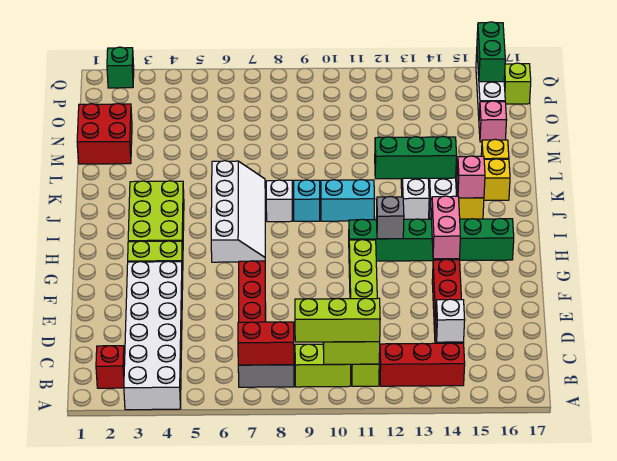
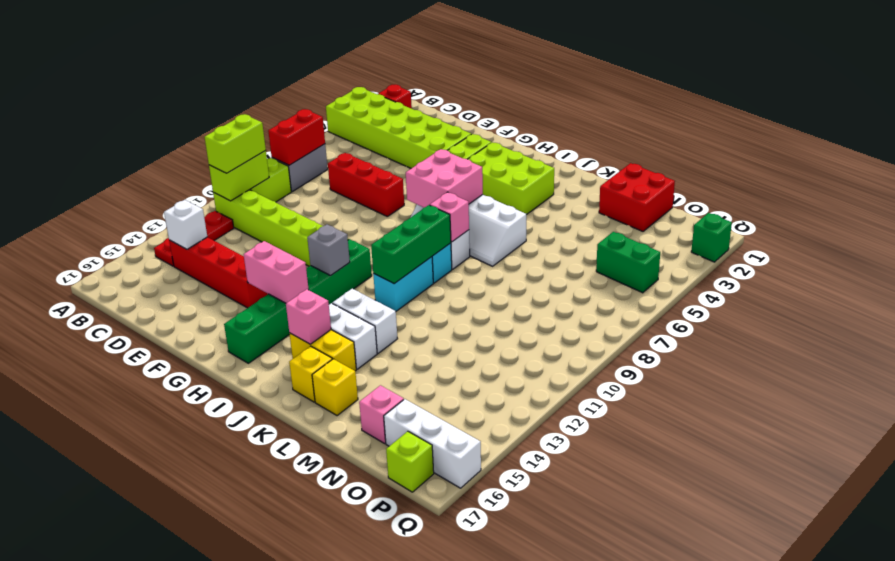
white brick A3:F4 level 1 -> lime brick A3:F4 level 1
lime brick B9:B11 level 3 -> lime brick B10:B11 level 3
red brick B12:B14 level 1 -> red plate B12:B14 level 1
none -> pink brick H6:I7 level 2
none -> pink brick J8 level 2
green brick K12:K14 level 2 -> green brick J9:J11 level 2
green brick P16:Q16 level 2 -> green brick O5:P5 level 1

